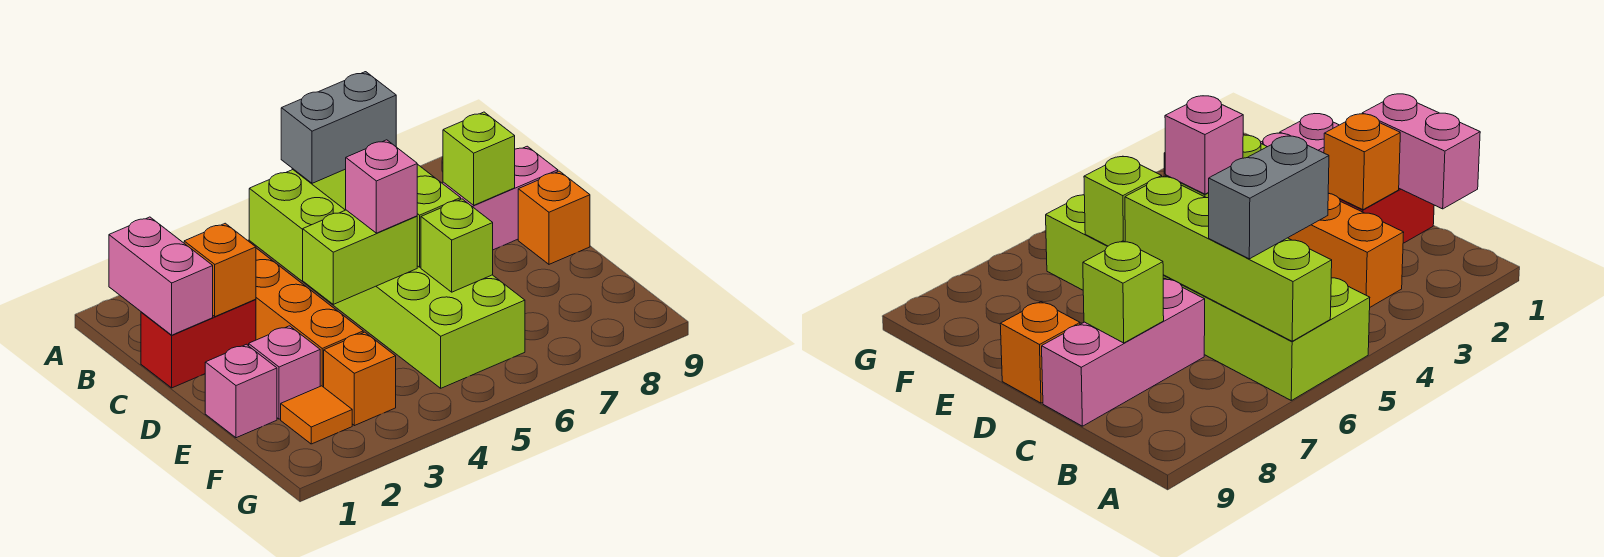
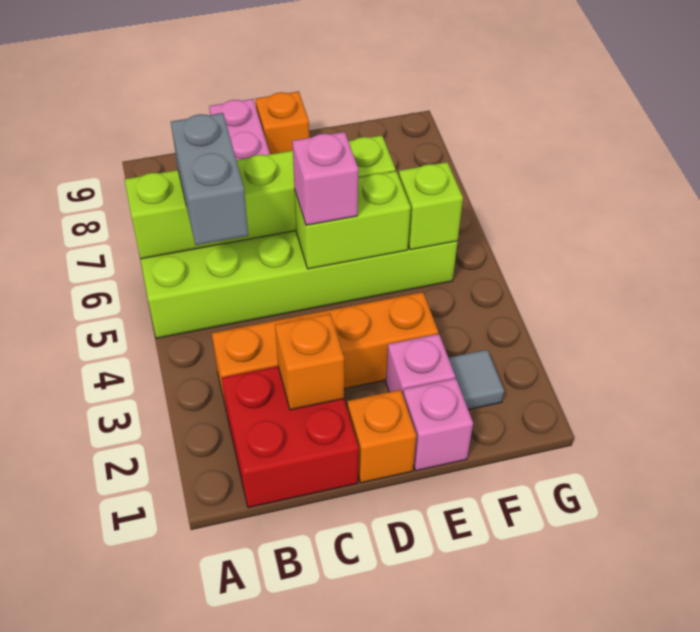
pink brick B1:C1 level 2 -> none
red brick C1:C2 level 1 -> red brick B1:C2 level 1
lime brick C8 level 2 -> lime brick F5 level 2
lime brick D4:D5 level 2 -> lime brick D5:E5 level 2
orange tile F2 level 1 -> grey tile F2 level 1
orange brick F3 level 1 -> orange brick D1 level 1

